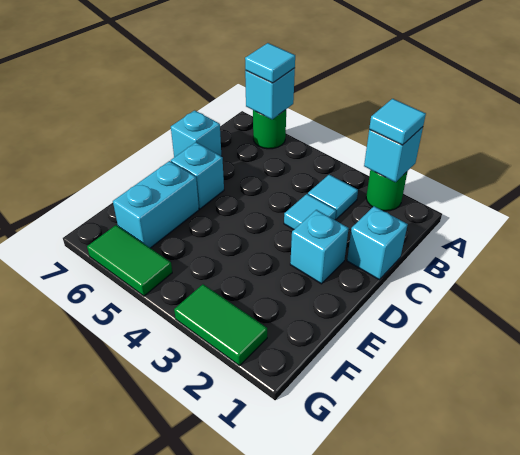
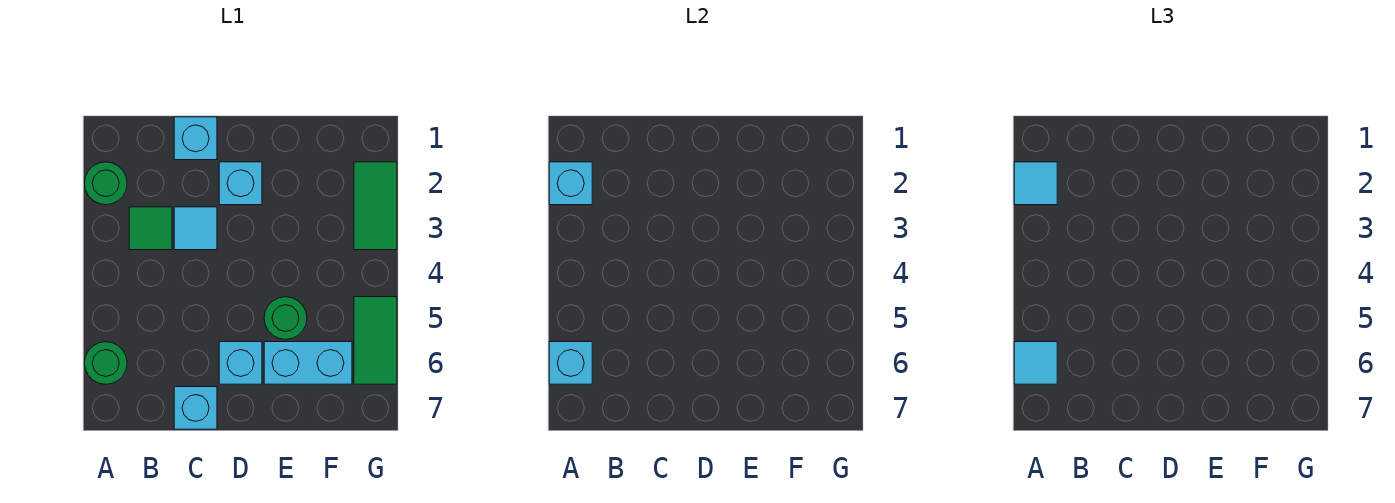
cyan tile B3 level 1 -> green tile B3 level 1
none -> green round brick E5 level 1

